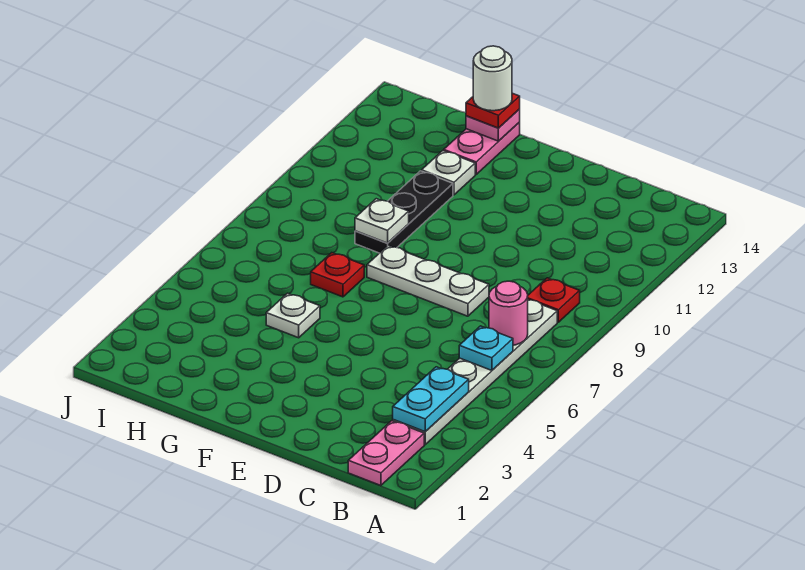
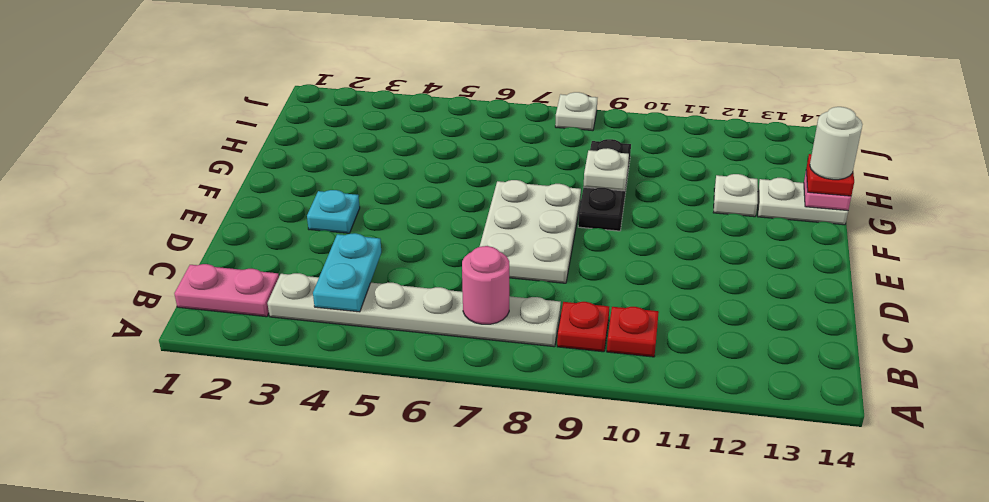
cyan plate B3:B4 level 2 -> cyan plate B4:C4 level 2
cyan plate B6 level 2 -> cyan plate E3 level 1
white plate D8:F8 level 1 -> white plate D7:F8 level 1
white plate G5 level 1 -> white plate J8 level 1
red plate G7 level 1 -> red plate B10 level 1
black plate G9:G11 level 1 -> black plate F9:H9 level 1
pink plate G13:G14 level 1 -> white plate G13:G14 level 1

